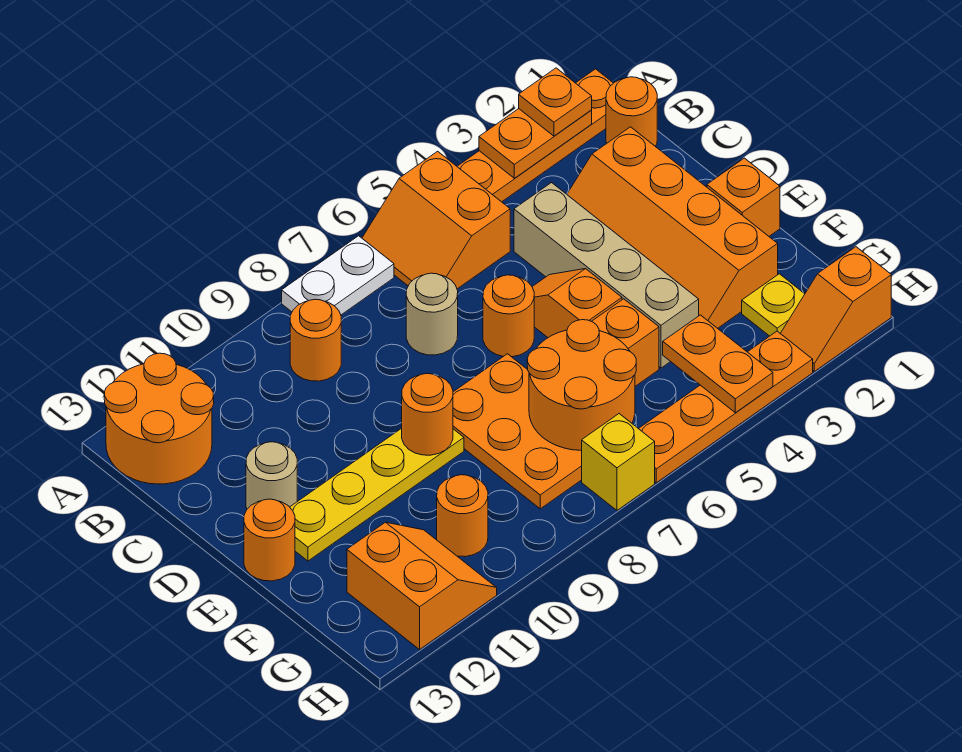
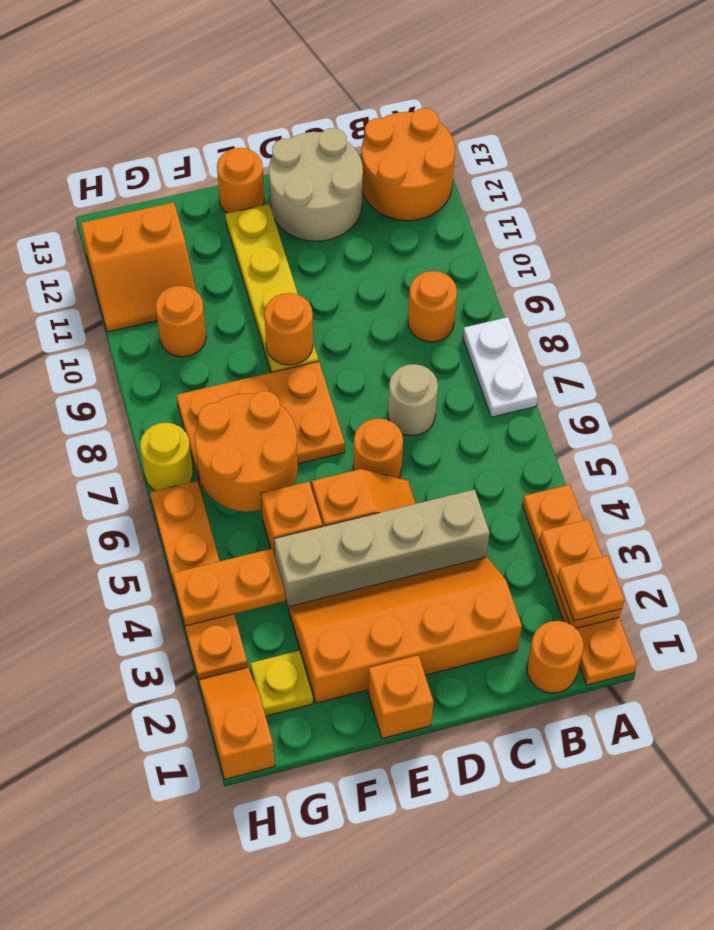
orange slope A5:B6 level 1 top 5 -> none
tan round brick D12 level 1 -> tan round brick C12:D13 level 1
yellow brick H7 level 1 -> yellow round brick H7 level 1

